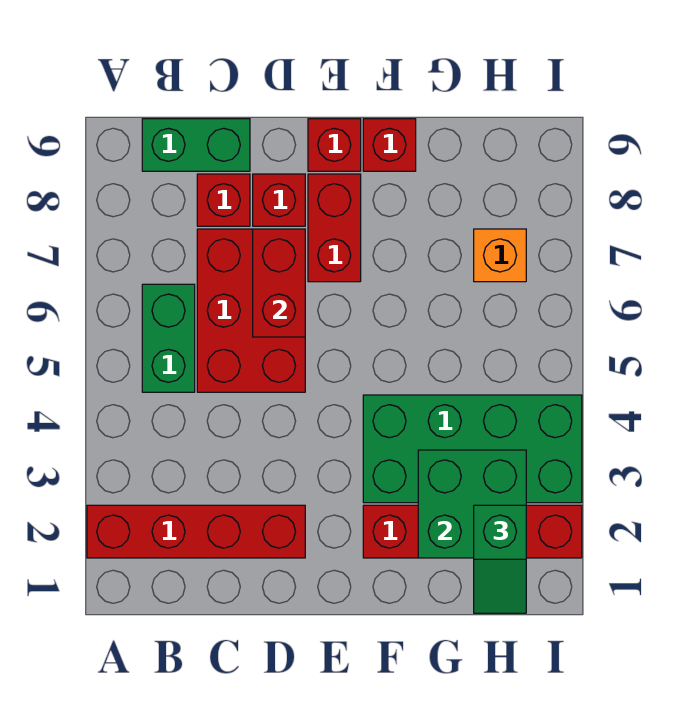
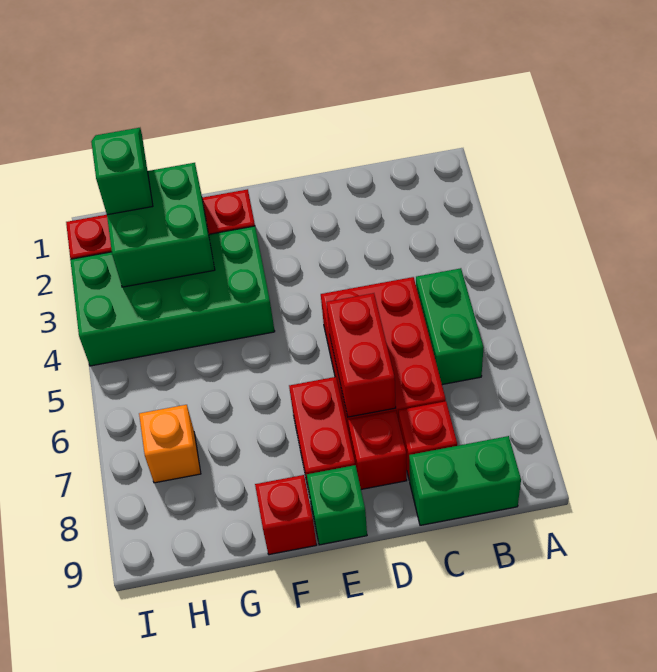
red brick A2:D2 level 1 -> none
red brick E9 level 1 -> green brick E9 level 1

